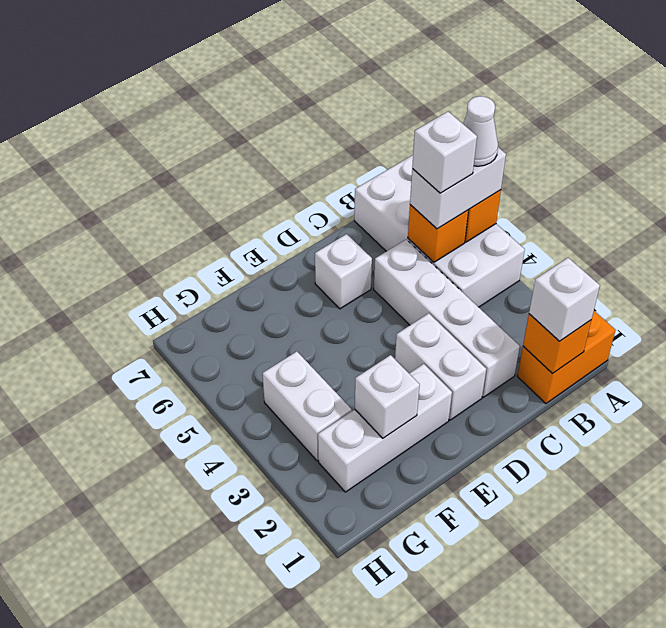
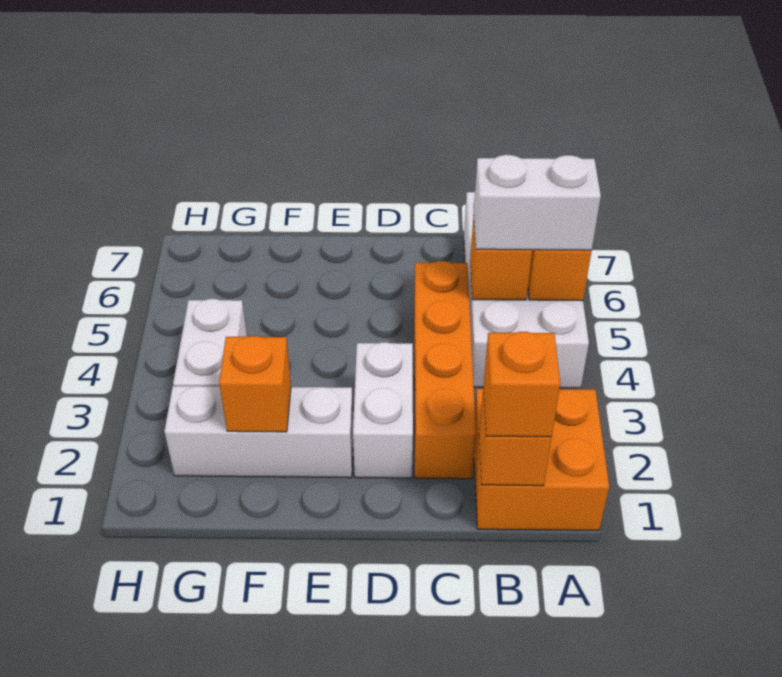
orange brick A1:B1 level 1 -> orange brick A1:B2 level 1
white cone A5 level 4 -> none
white brick B1 level 3 -> orange brick B1 level 3
white brick B5 level 4 -> none
white brick C2:C5 level 1 -> orange brick C2:C5 level 1
white brick D6 level 1 -> none
white brick F2 level 2 -> orange brick F2 level 2

